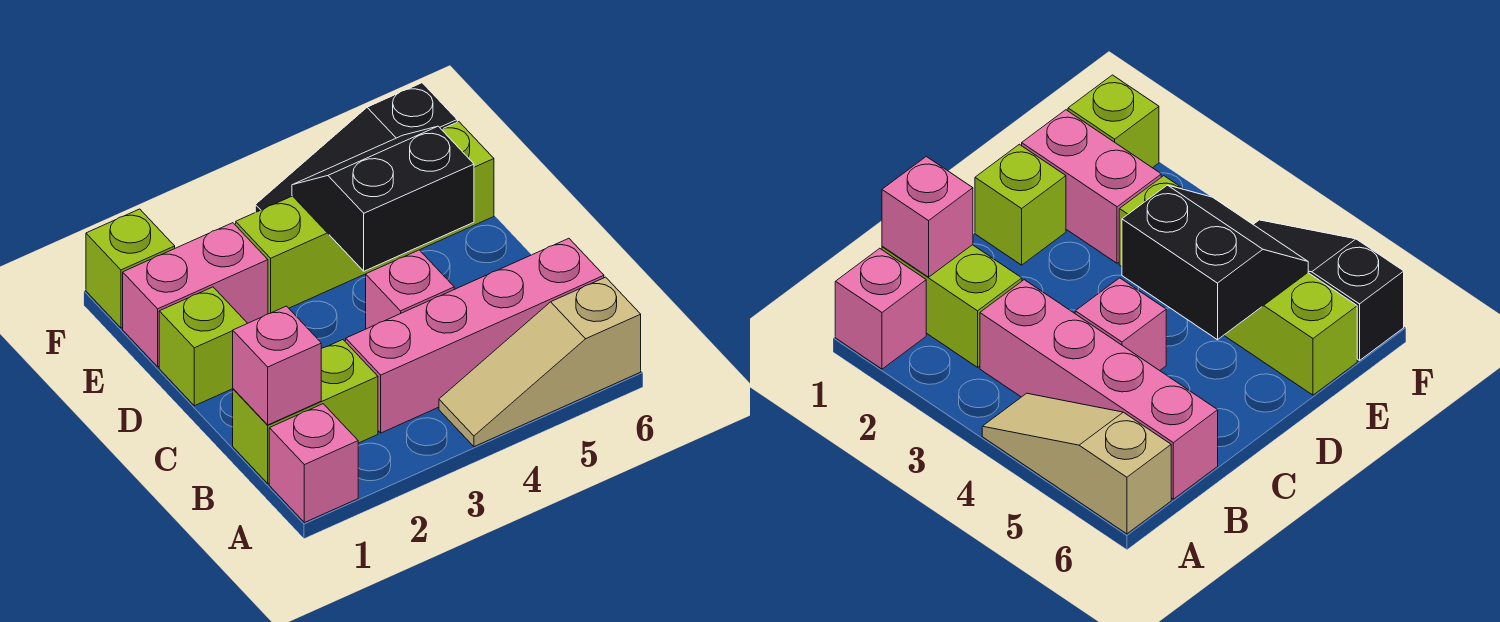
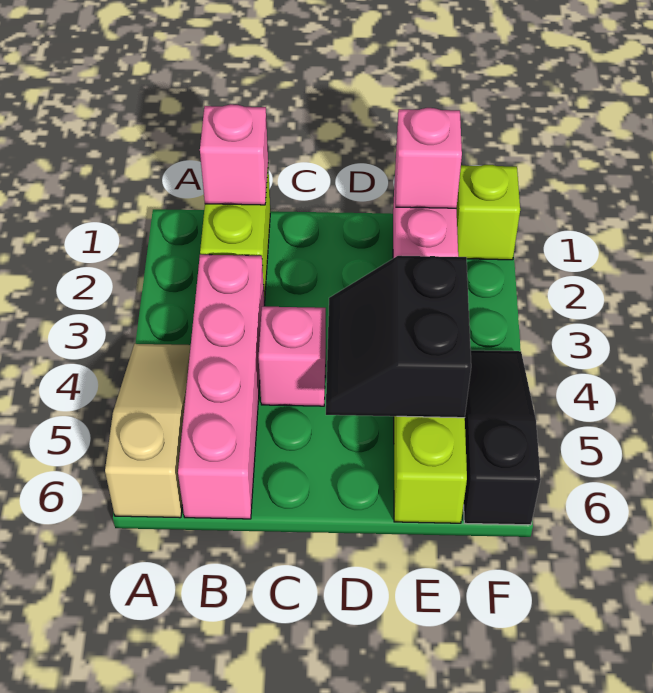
pink brick A1 level 1 -> pink brick E1 level 2
lime brick D1 level 1 -> none
black slope D4:E5 level 2 top D -> black slope D4:E5 level 2 top E

